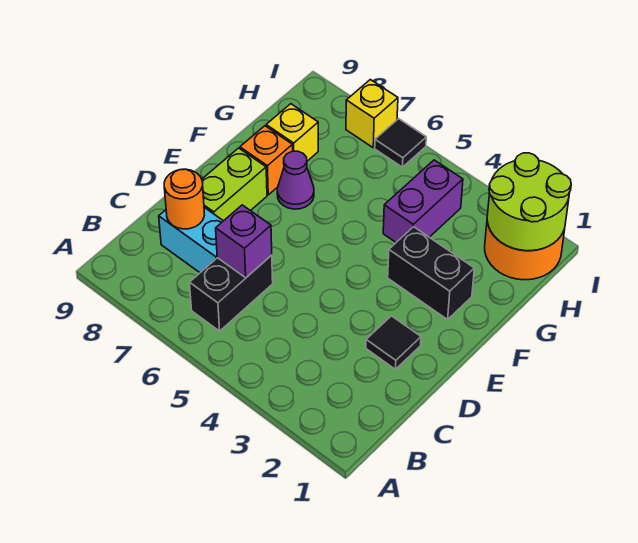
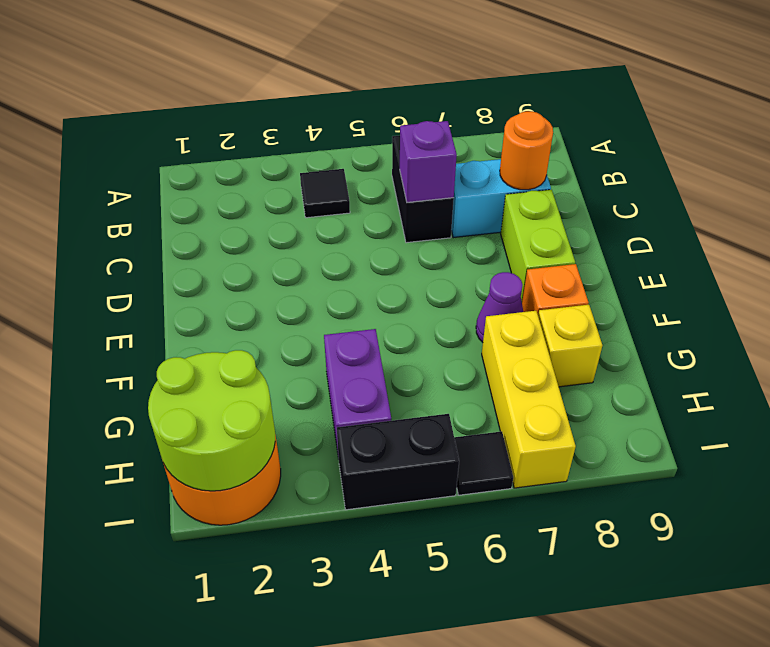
black tile D2 level 1 -> black tile B4 level 1
black brick F2:F3 level 1 -> black brick I4:I5 level 1
yellow brick I7 level 1 -> yellow brick G7:I7 level 1

